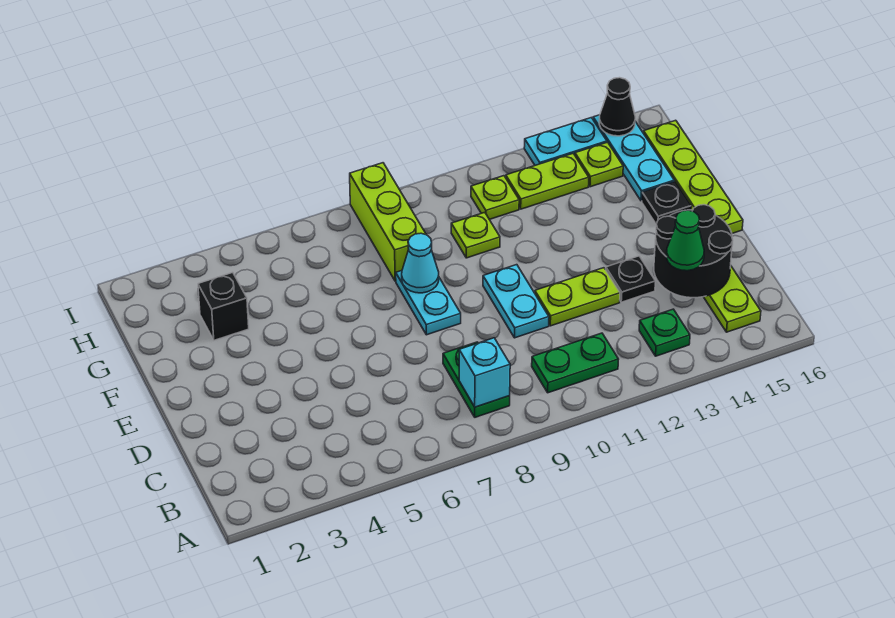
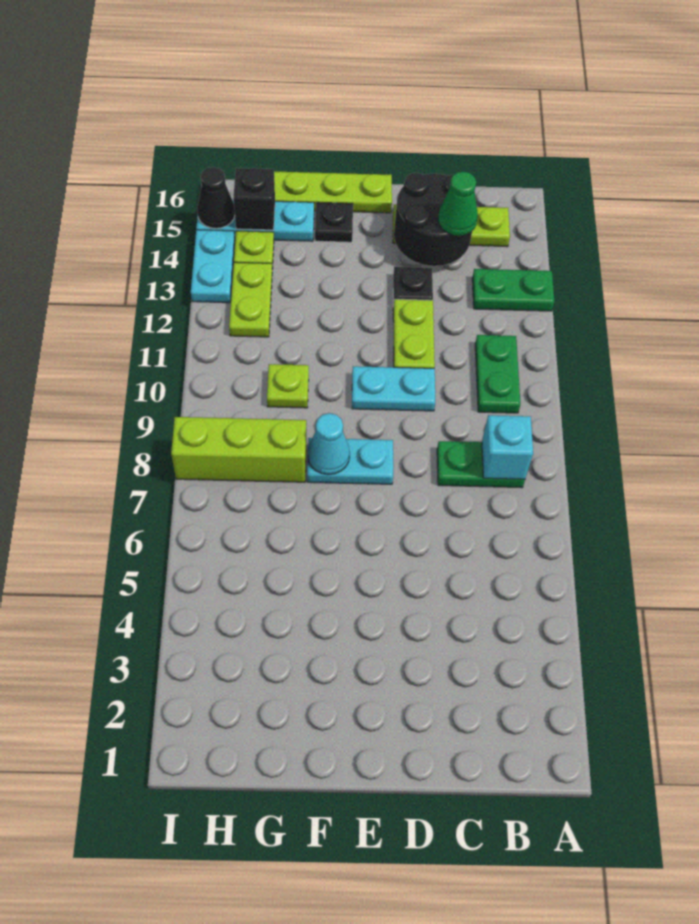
green plate B13 level 1 -> green plate A13:B13 level 1
black brick G3 level 1 -> black brick H15 level 2
lime plate H11 level 1 -> none

